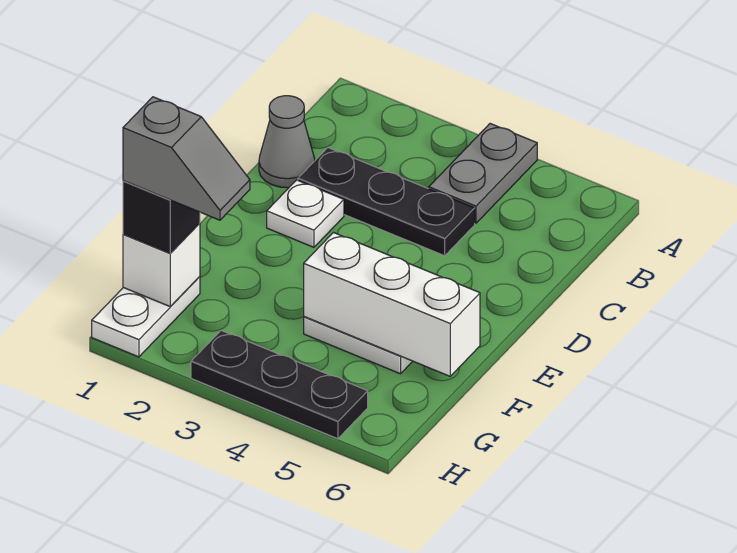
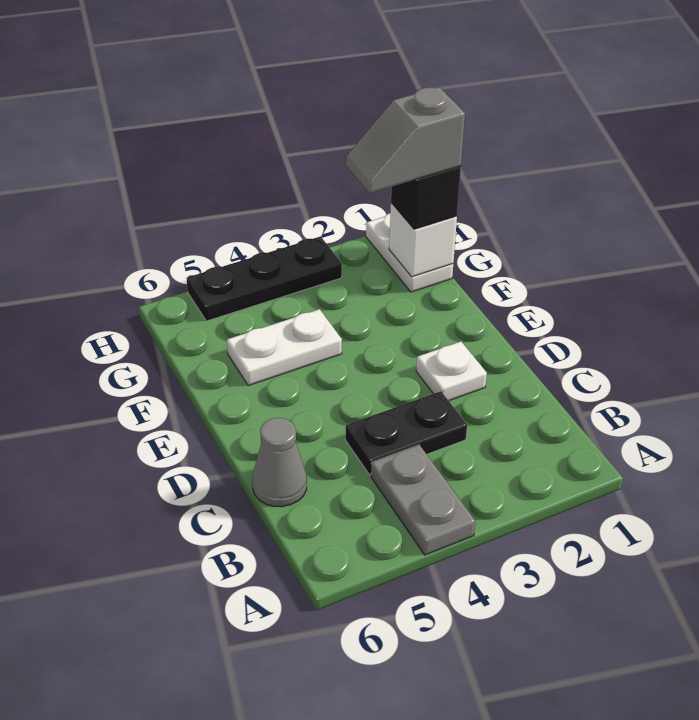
grey cone C1 level 1 -> grey cone C6 level 1
black plate C2:C4 level 1 -> black plate C3:C4 level 1
white brick F4:F6 level 2 -> none

